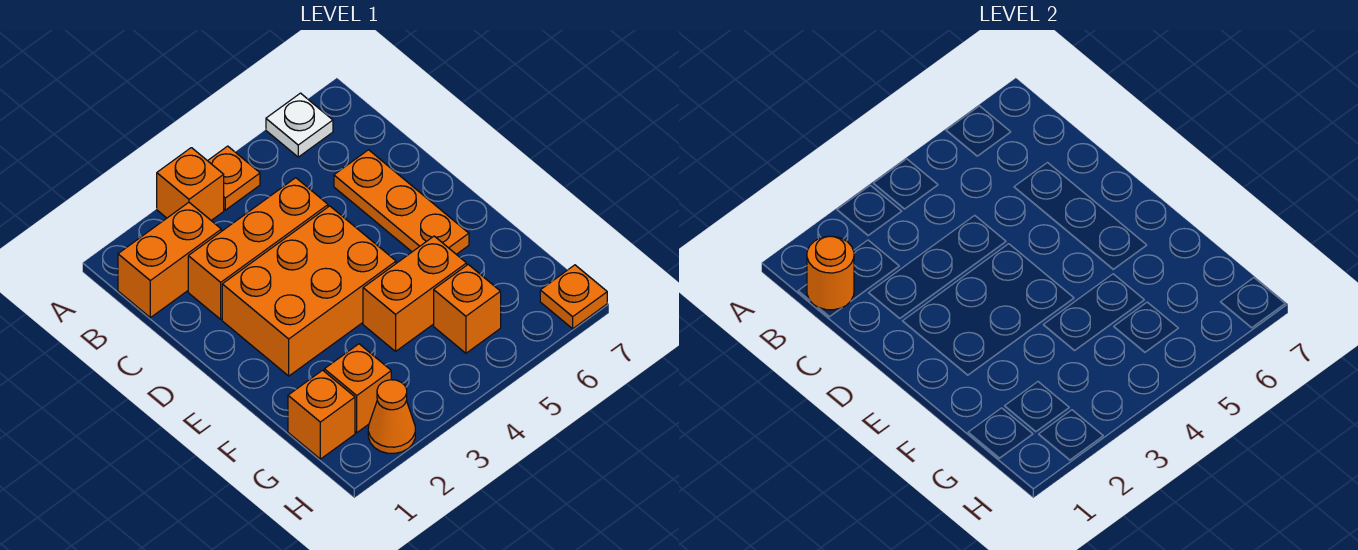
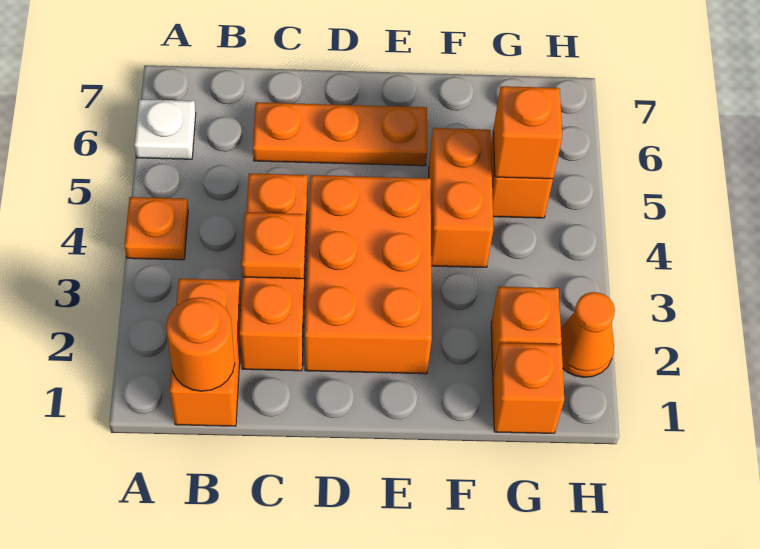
orange brick A3 level 1 -> orange brick G5 level 2
orange plate H7 level 1 -> orange plate C3 level 2

